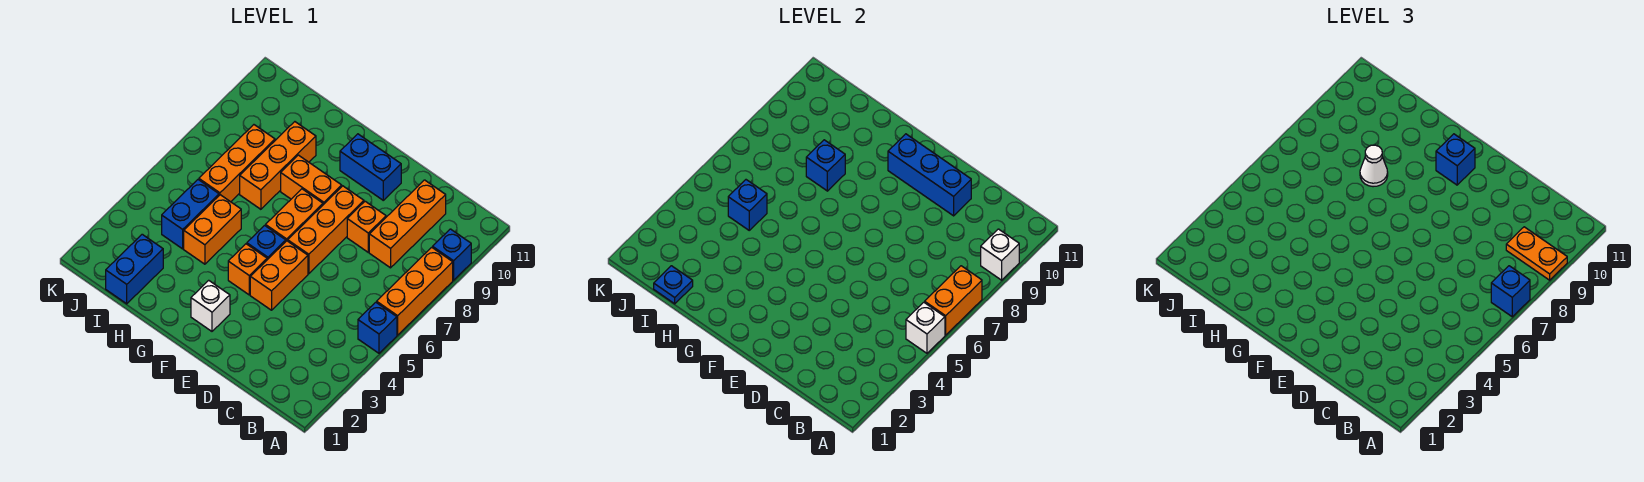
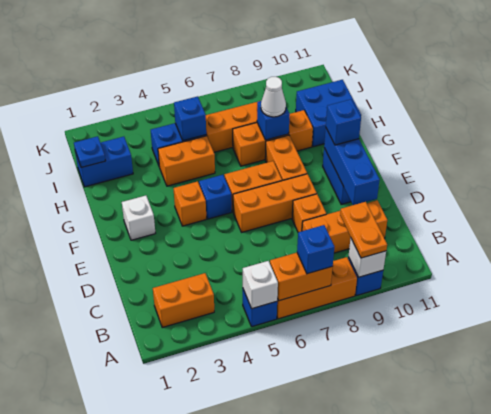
orange brick E4:E5 level 1 -> orange brick B2:B3 level 1
none -> blue brick H10:I11 level 1

